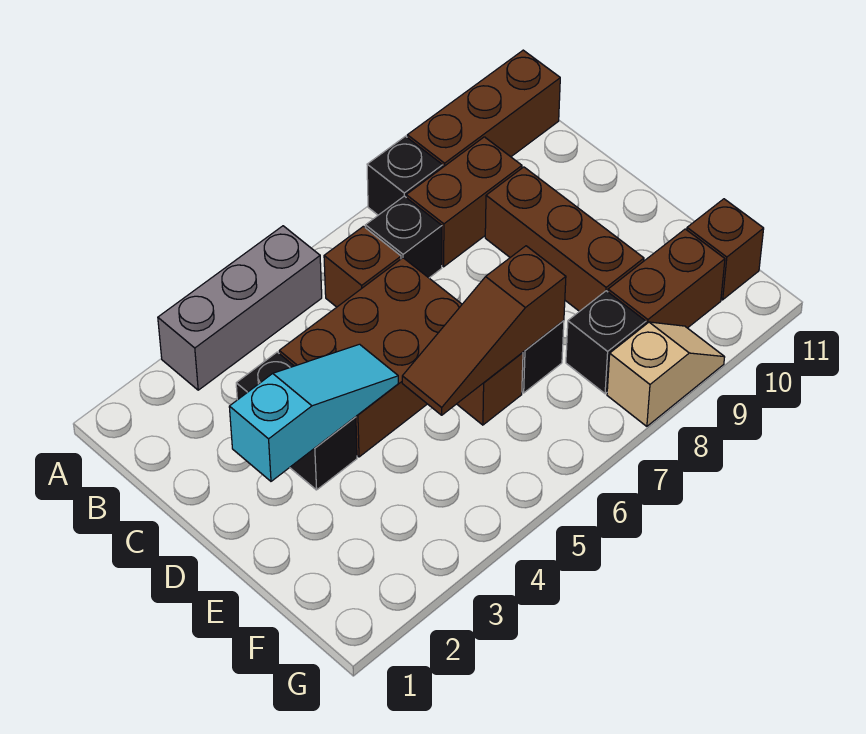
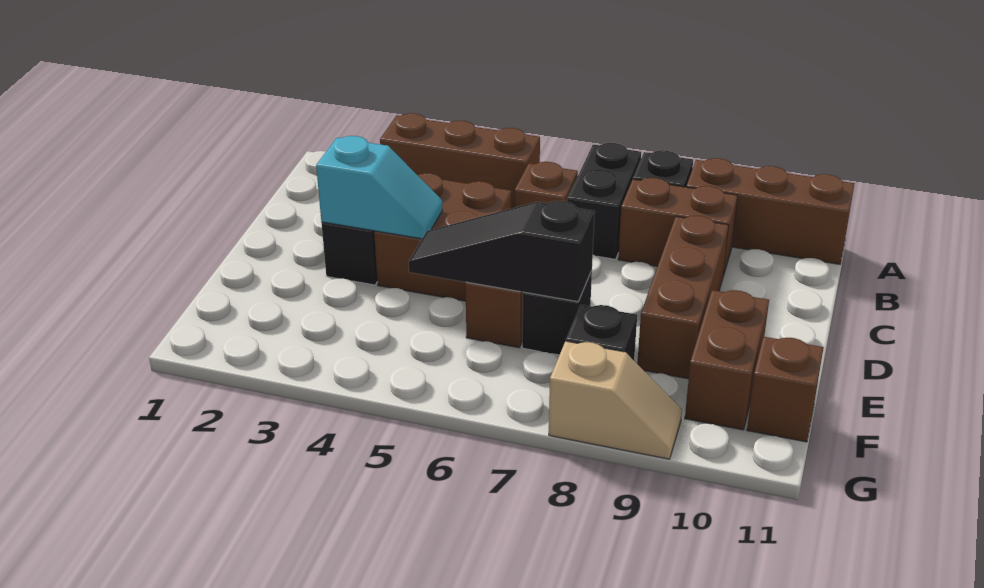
grey brick A3:A5 level 1 -> brown brick A3:A5 level 1
black brick B7 level 1 -> black brick A7:B7 level 1
brown brick C4:D6 level 1 -> brown brick C4:D5 level 1
cyan slope D2:D4 level 2 top 2 -> cyan slope D3:D4 level 2 top 3
brown slope E5:E7 level 2 top 7 -> black slope E5:E7 level 2 top 7
brown brick F9:F10 level 1 -> brown brick E10:F10 level 1

